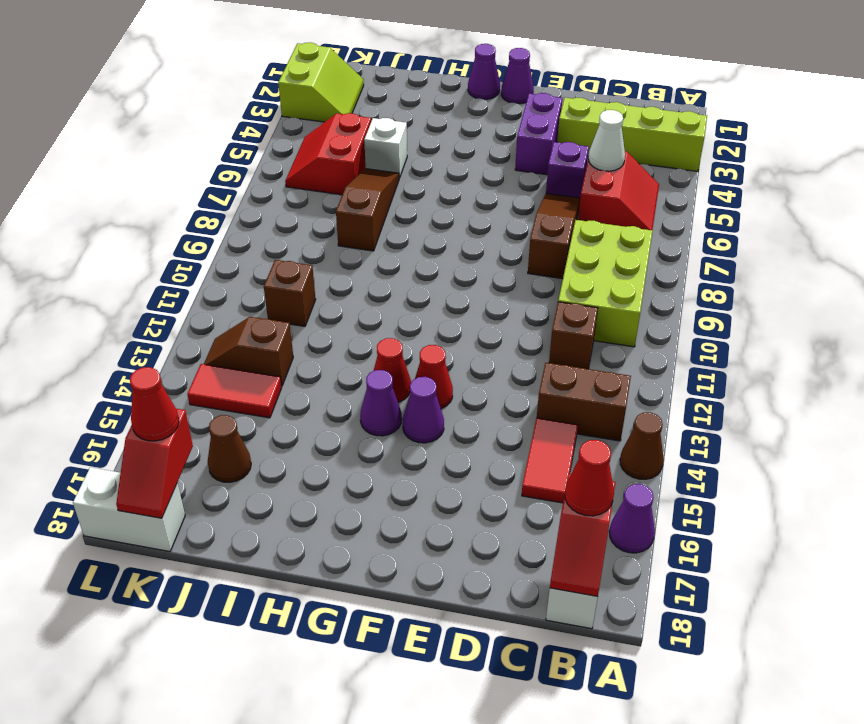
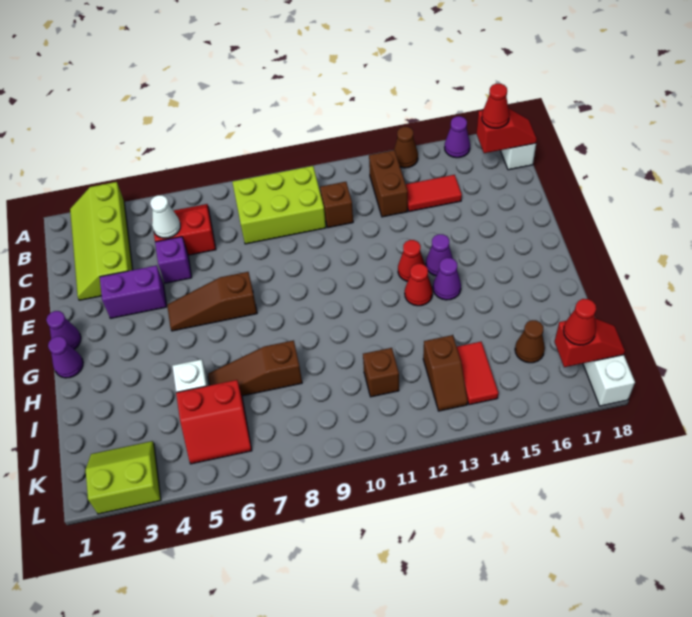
brown slope D6:D8 level 1 top 8 -> brown slope F5:F7 level 1 top 7

